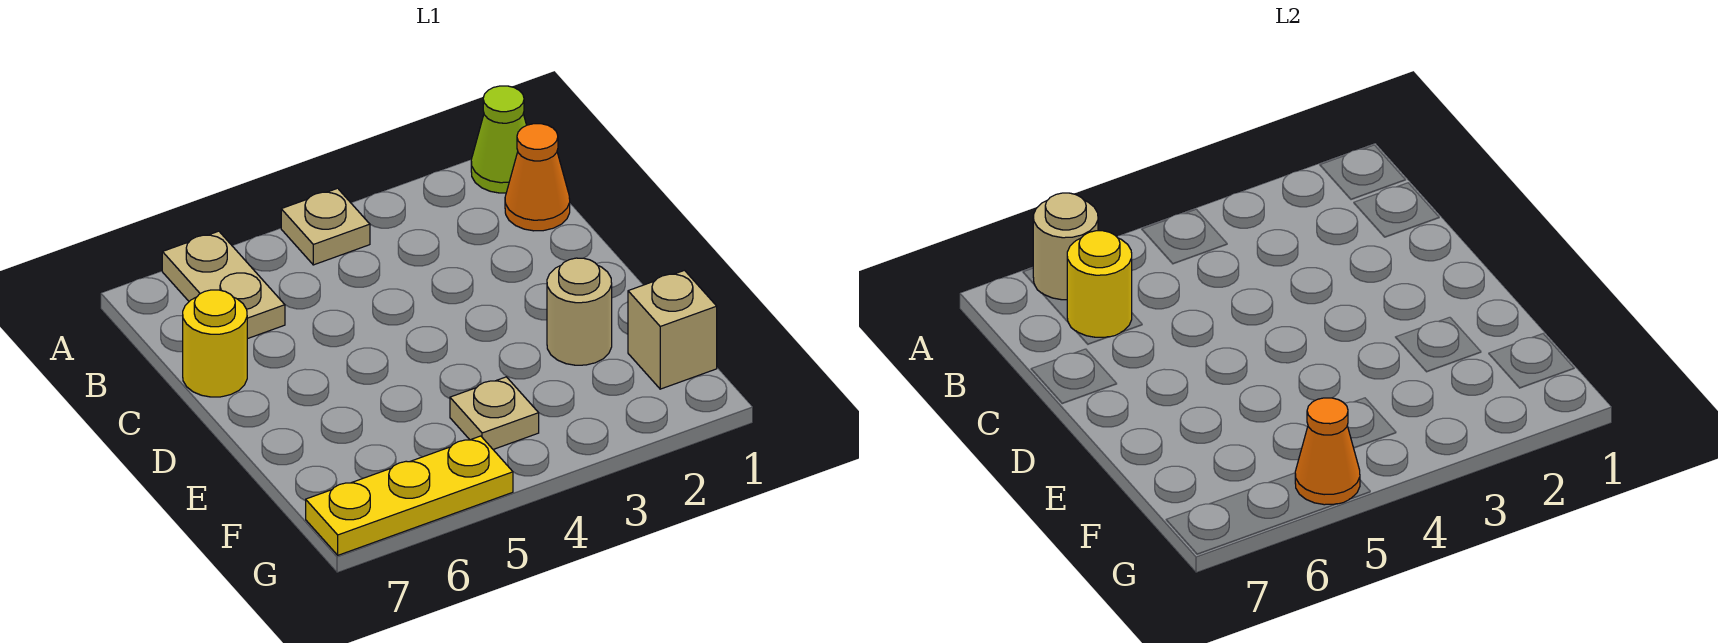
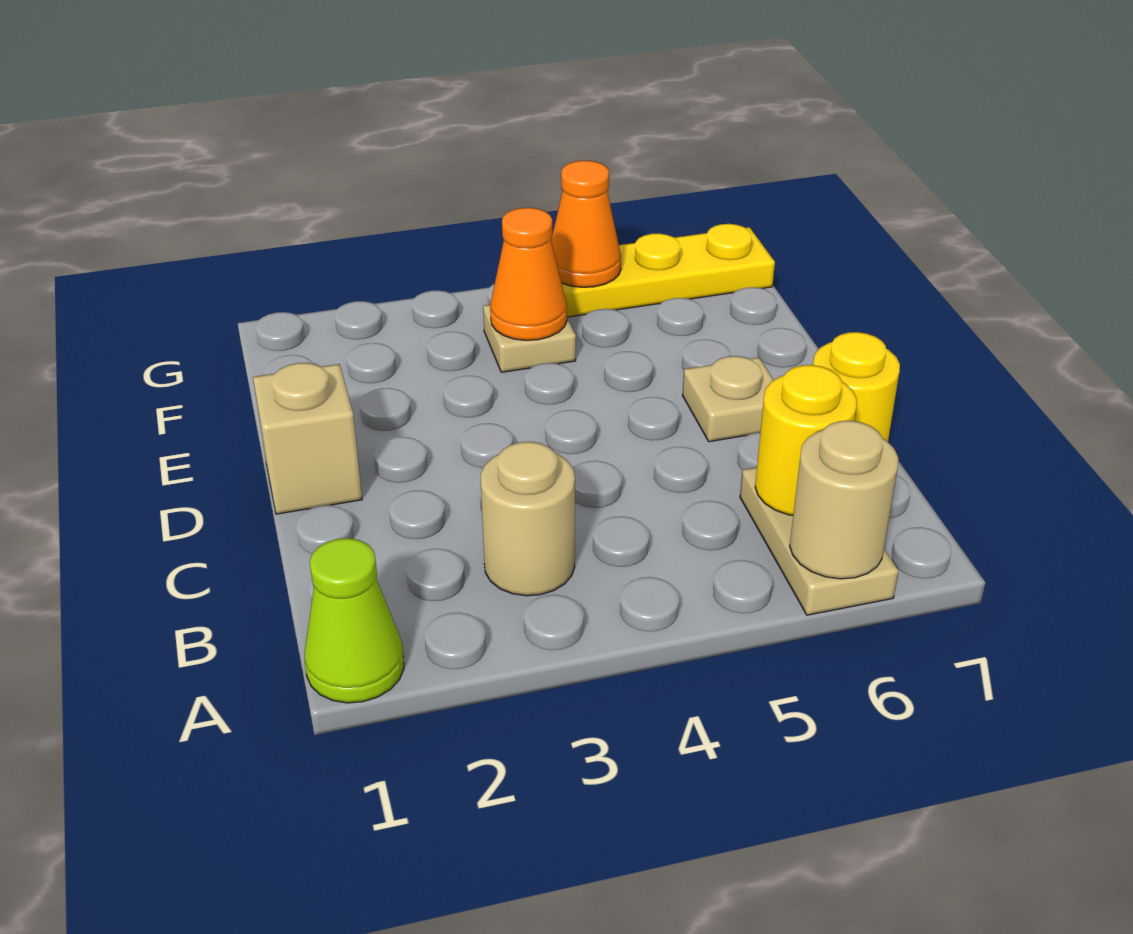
tan plate A4 level 1 -> tan plate D6 level 1
orange cone B1 level 1 -> orange cone F4 level 2
tan round brick E2 level 1 -> tan round brick B3 level 1
tan brick F1 level 1 -> tan brick D1 level 1

